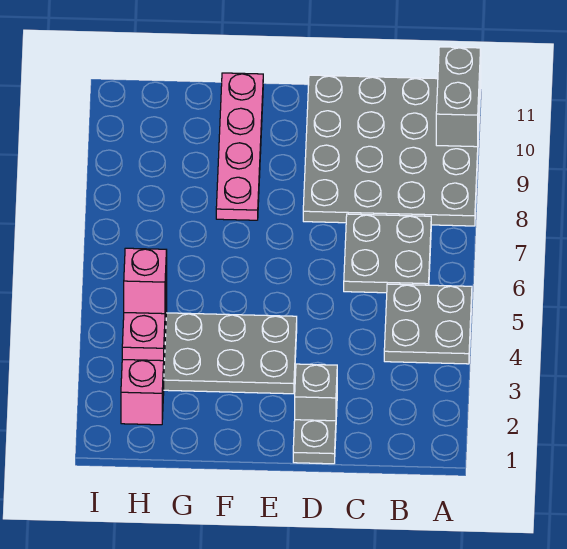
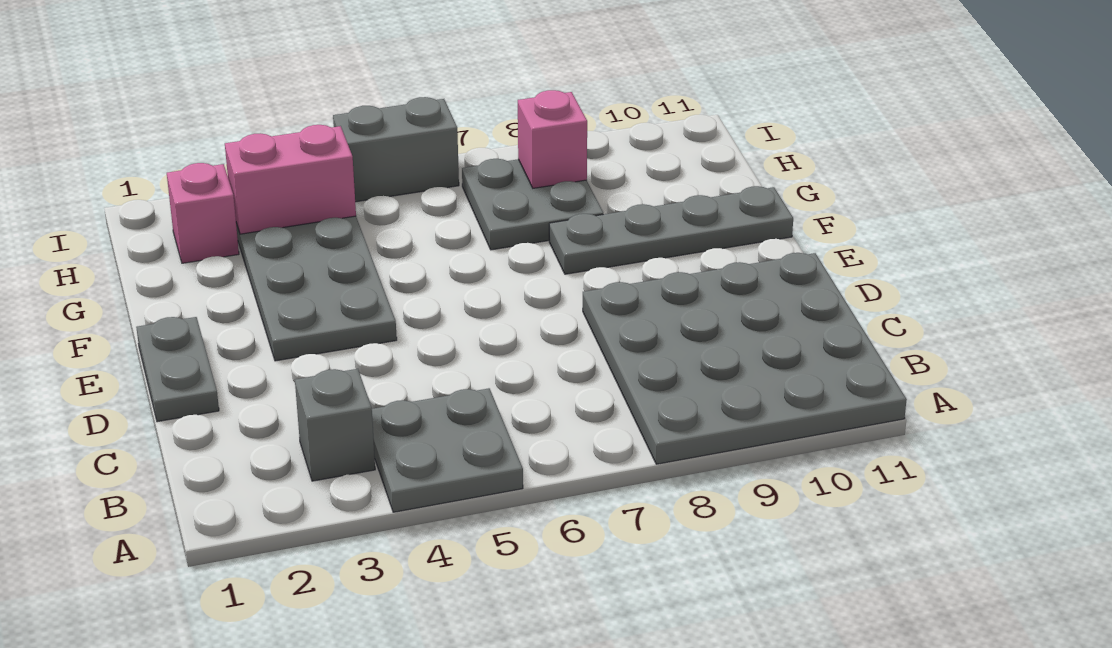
grey brick A10:A11 level 2 -> grey brick I5:I6 level 1
grey plate B6:C7 level 1 -> grey plate G7:H8 level 1
grey plate D1 level 1 -> grey plate D1:E1 level 1
grey brick D2 level 1 -> grey brick B3 level 1
pink plate F8:F11 level 1 -> grey plate F8:F11 level 1
pink brick H4 level 3 -> pink brick H8 level 2

